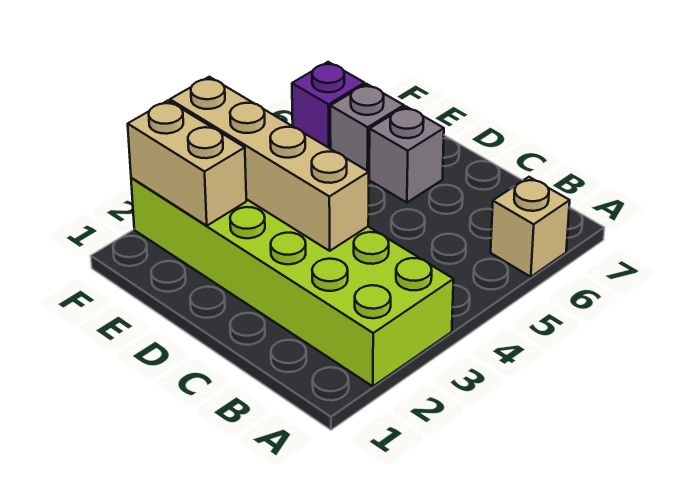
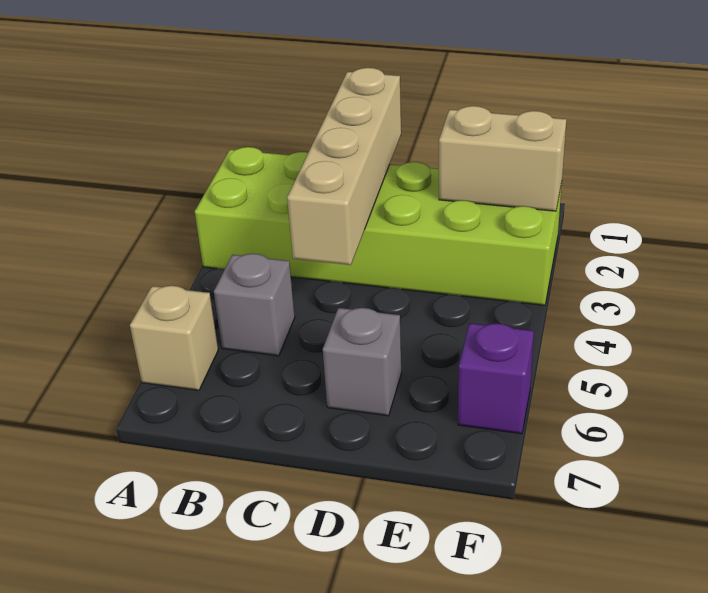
tan brick C3:F3 level 2 -> tan brick C1:C4 level 2
grey brick E6 level 1 -> grey brick B5 level 1

